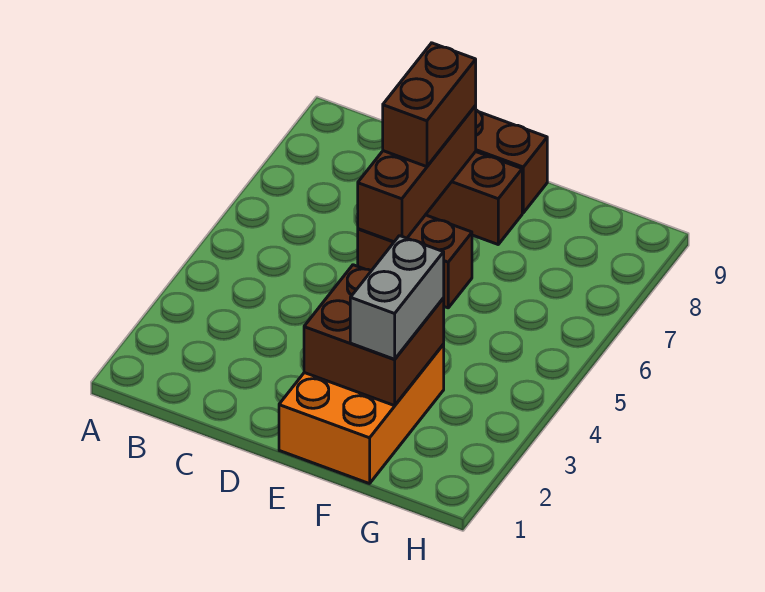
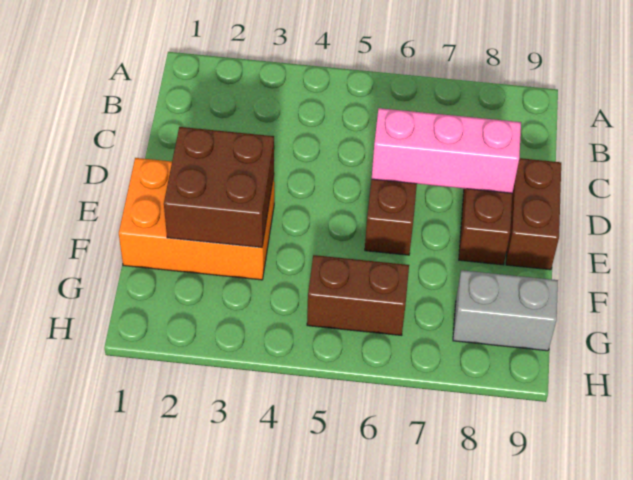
brown brick D6:D8 level 2 -> pink brick D6:D8 level 2
brown brick D7:D8 level 3 -> brown brick G5:G6 level 1
grey brick F2:F3 level 3 -> grey brick G8:G9 level 1

